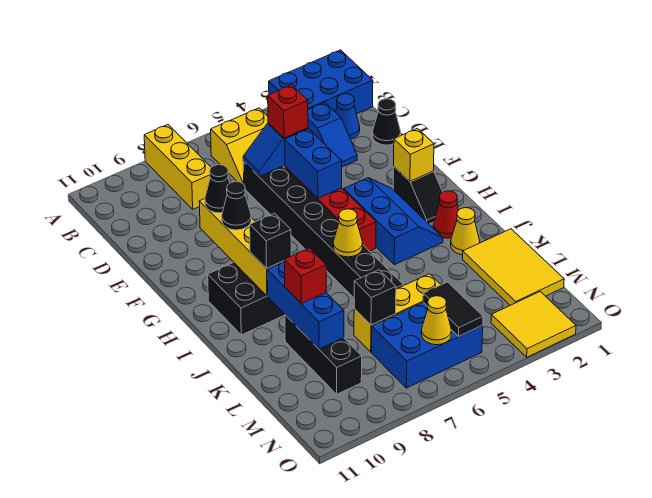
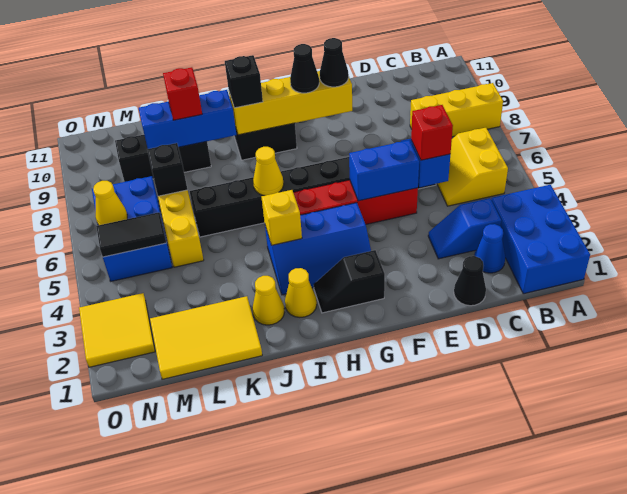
yellow brick G2 level 2 -> yellow brick I4 level 2
red cone I2 level 1 -> yellow cone I2 level 1

